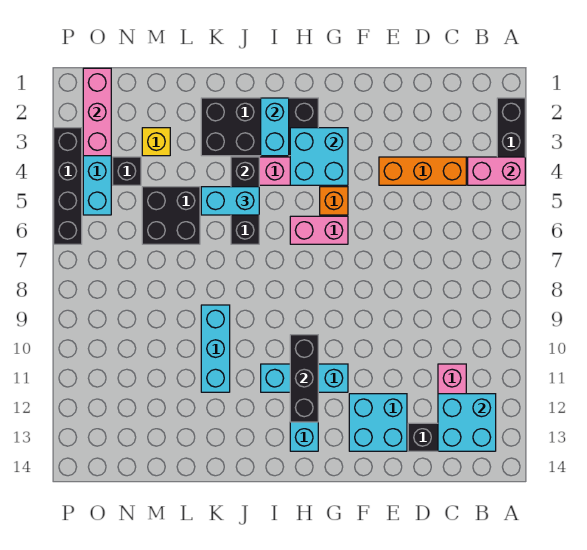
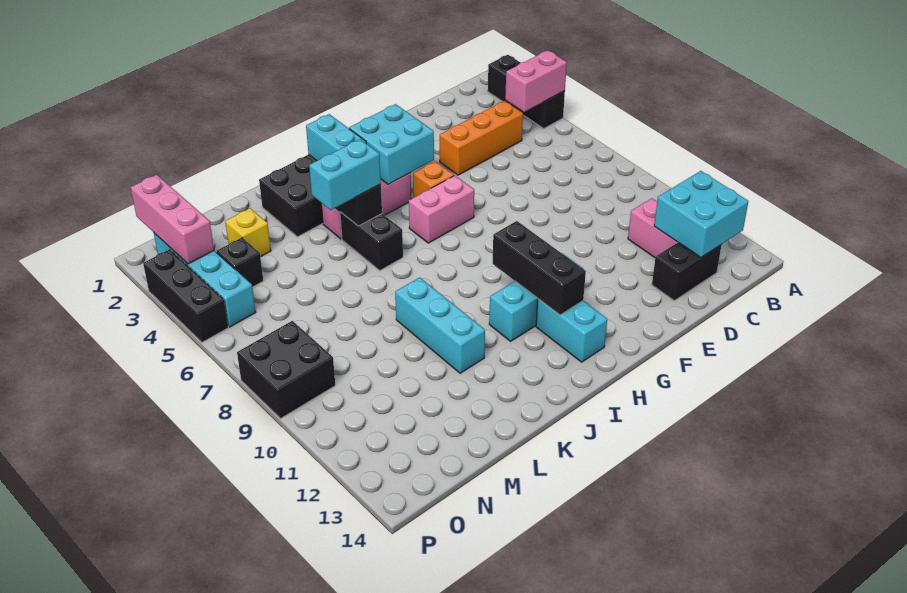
cyan brick E12:F13 level 1 -> none
black brick L5:M6 level 1 -> black brick O8:P9 level 1
black brick P3:P6 level 1 -> black brick P3:P5 level 1

